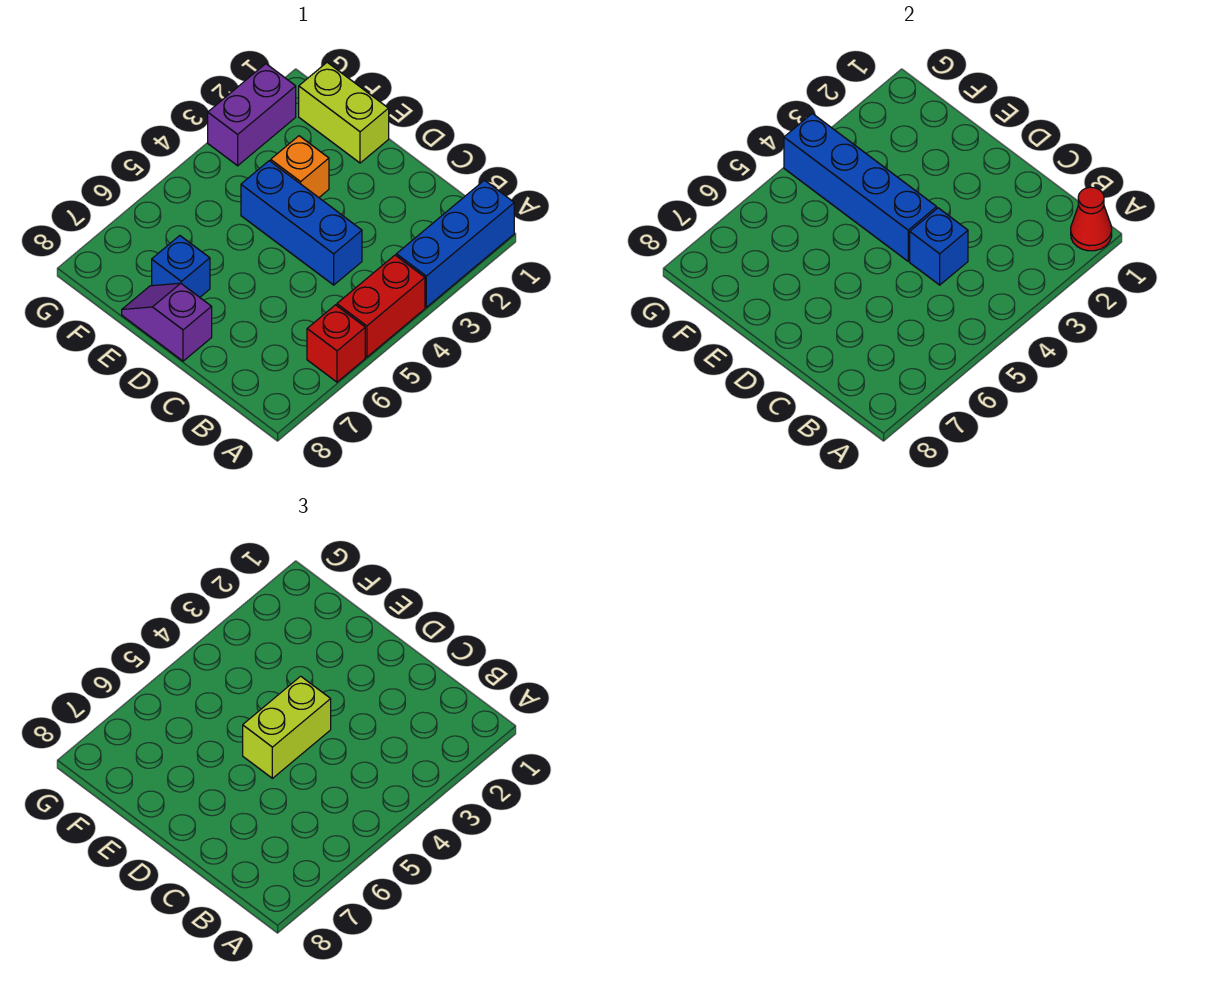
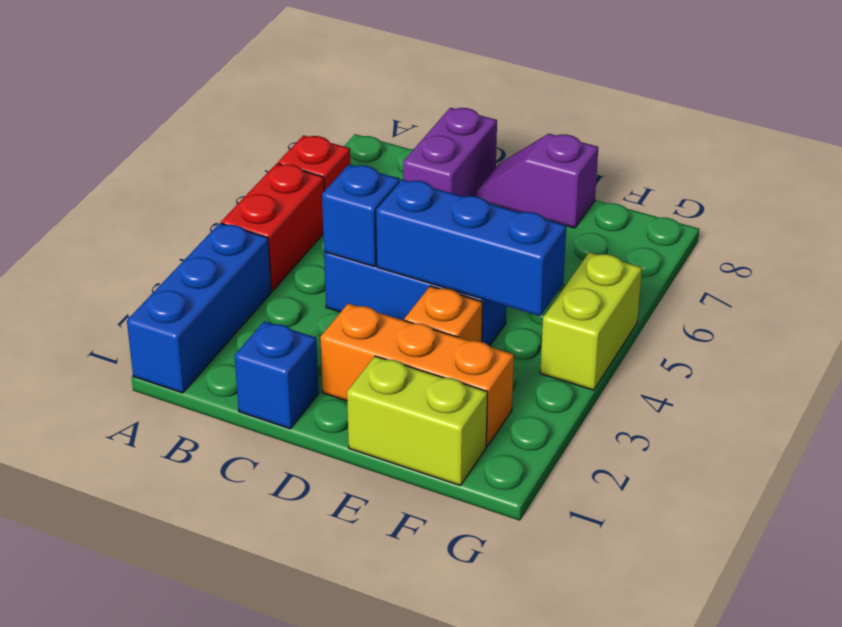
red cone A1 level 2 -> none
none -> orange brick D2:F2 level 1
blue brick D4:G4 level 2 -> blue brick D4:F4 level 2
lime brick D4:D5 level 3 -> lime brick G4:G5 level 1
purple slope D8:E8 level 1 top D -> purple slope D8:E8 level 1 top E
blue brick E7 level 1 -> blue brick C1 level 1
purple brick G2:G3 level 1 -> purple brick C7:C8 level 1

